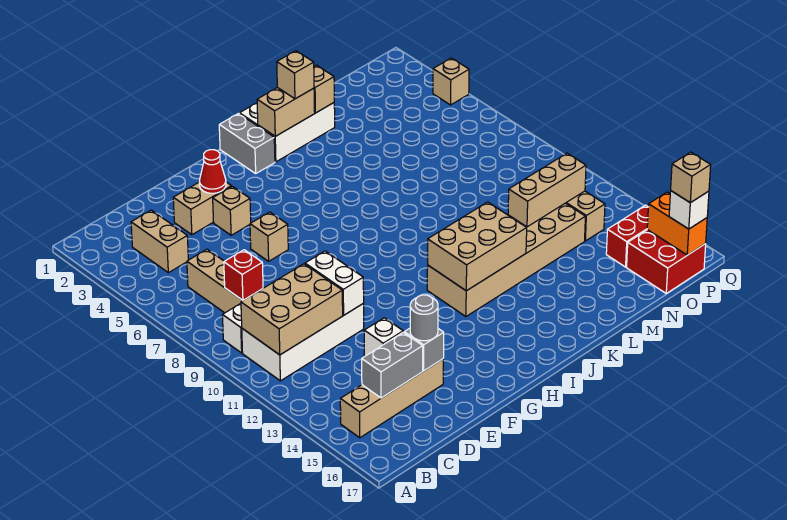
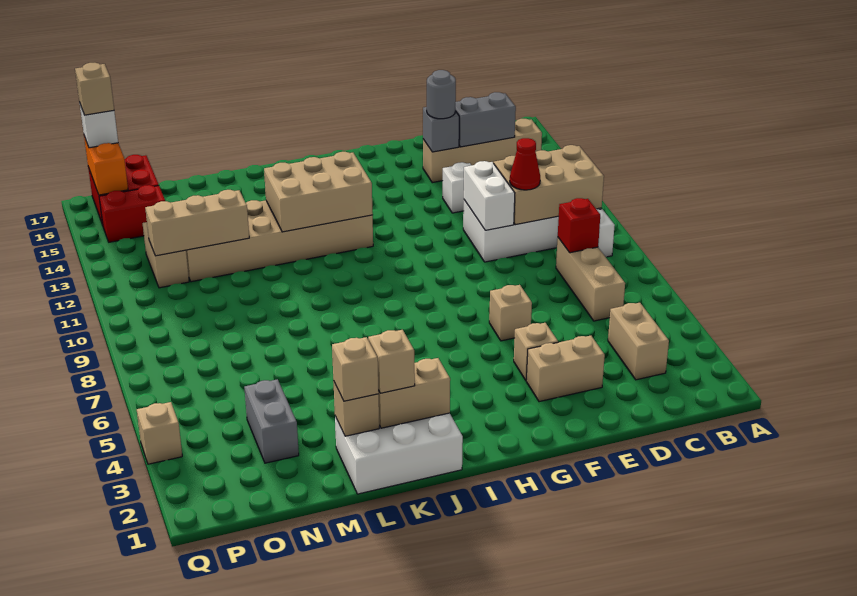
red cone F3 level 2 -> red cone D10 level 3
grey brick I1:I2 level 1 -> grey brick N3:N4 level 1
none -> tan brick L2 level 3

